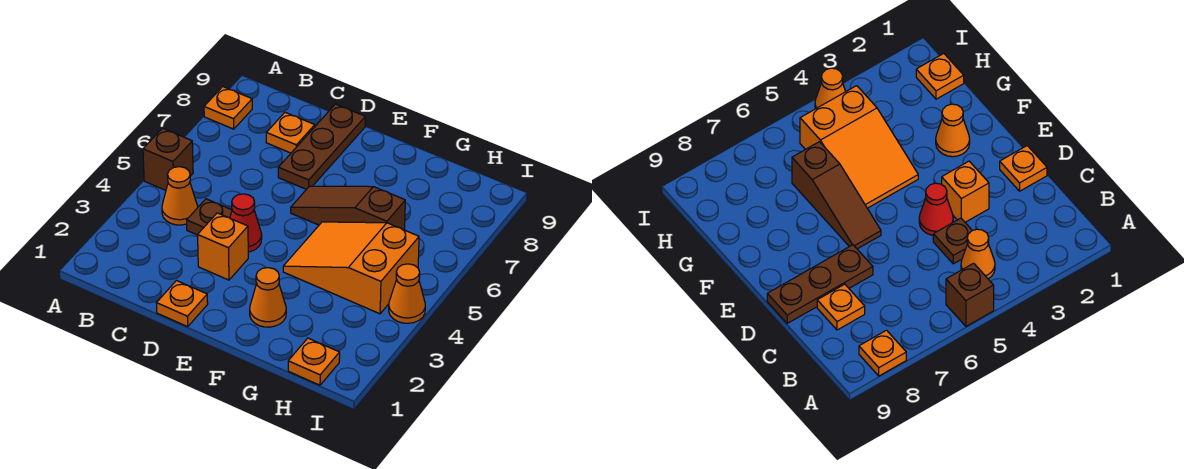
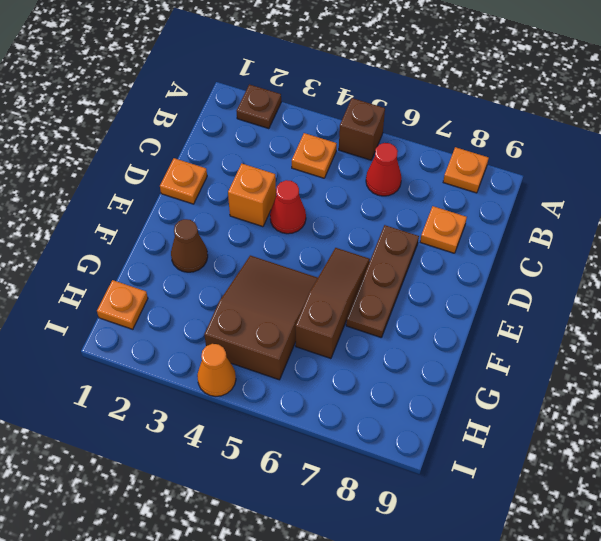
orange cone B4 level 1 -> orange plate B4 level 1
none -> red cone B6 level 1
brown plate C4 level 1 -> brown plate A2 level 1
brown plate D7:D9 level 1 -> brown plate D7:F7 level 1
orange cone F2 level 1 -> brown cone F2 level 1
orange slope F4:H5 level 1 top H -> brown slope F4:H5 level 1 top H

